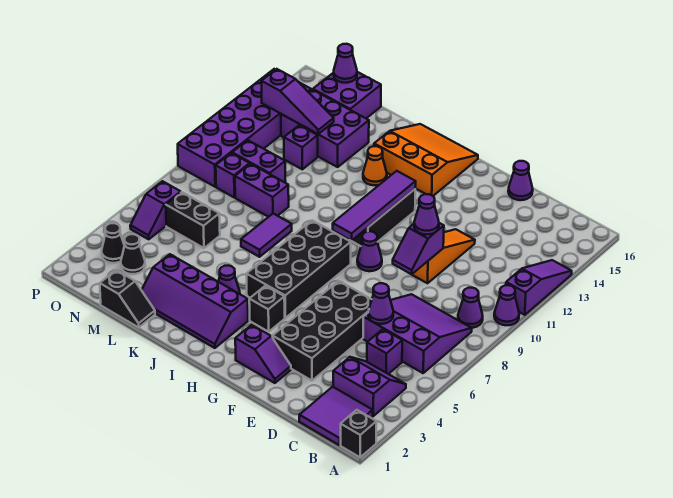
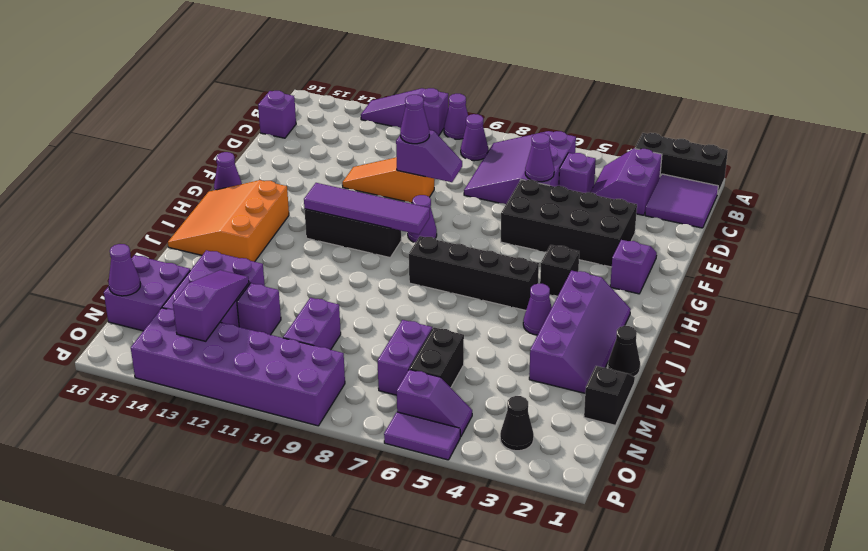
black brick A1 level 1 -> black brick A1:A3 level 1
purple cone E16 level 1 -> purple cone G16 level 1
black brick H5:I8 level 1 -> black brick I5:I8 level 1
orange cone J13 level 1 -> none
purple tile K7:K8 level 1 -> purple tile P5:P6 level 1
purple brick L9:M9 level 1 -> purple brick M7:N7 level 1
black cone N3 level 1 -> black cone K1 level 1
purple brick N9 level 1 -> purple brick C16 level 1

